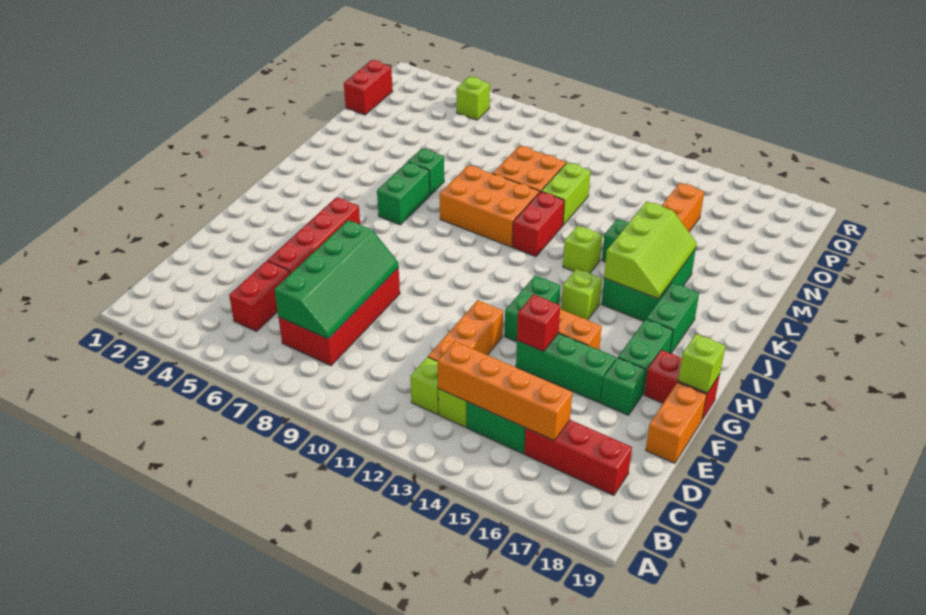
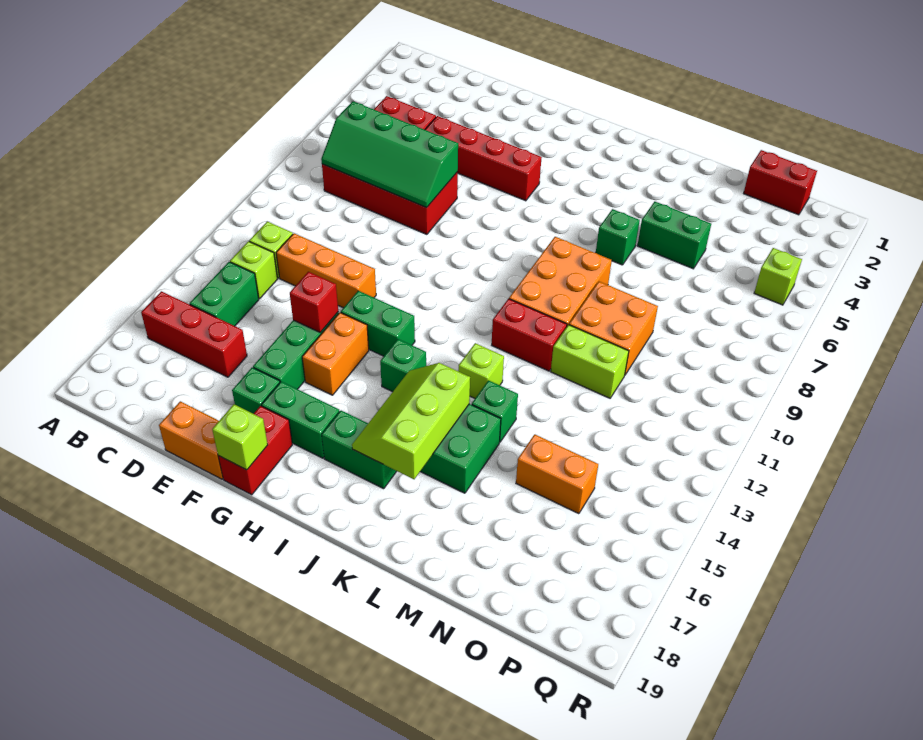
orange brick C13:C16 level 2 -> none
red brick C16:C18 level 1 -> red brick B16:D16 level 1
lime brick I14 level 1 -> green brick I14 level 1
green brick J6:K6 level 1 -> green brick M5:N5 level 1
lime slope J15:L16 level 2 top 15 -> lime slope J15:K17 level 2 top K

